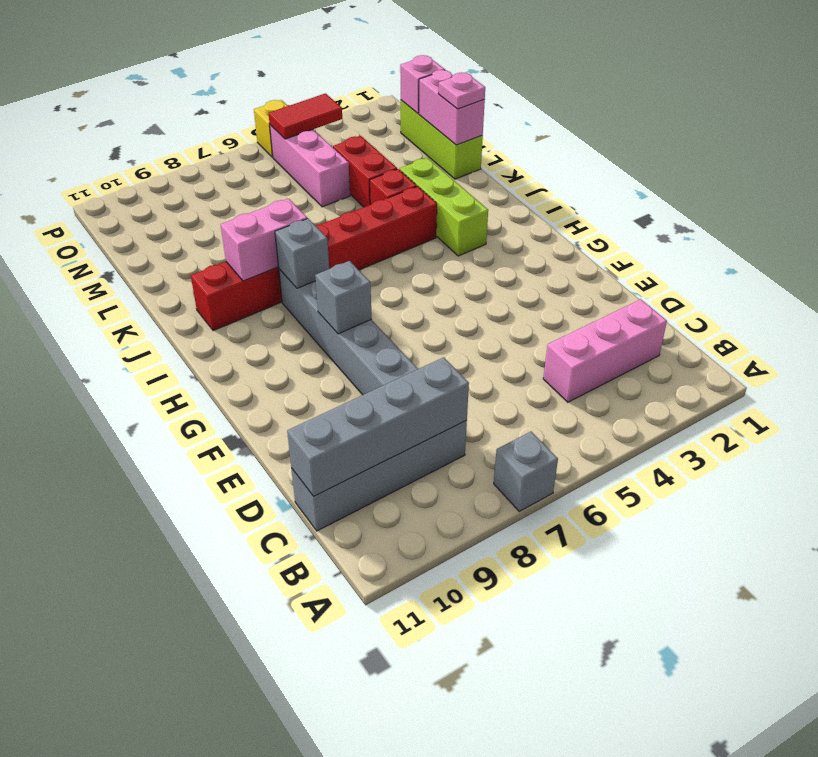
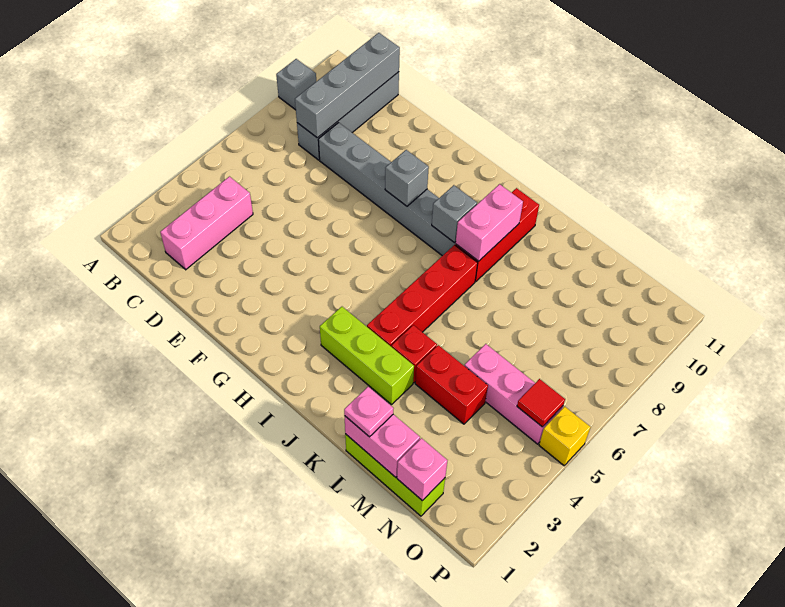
grey brick A7 level 1 -> grey brick A9 level 1
red tile O4:O5 level 2 -> red tile O5 level 2

